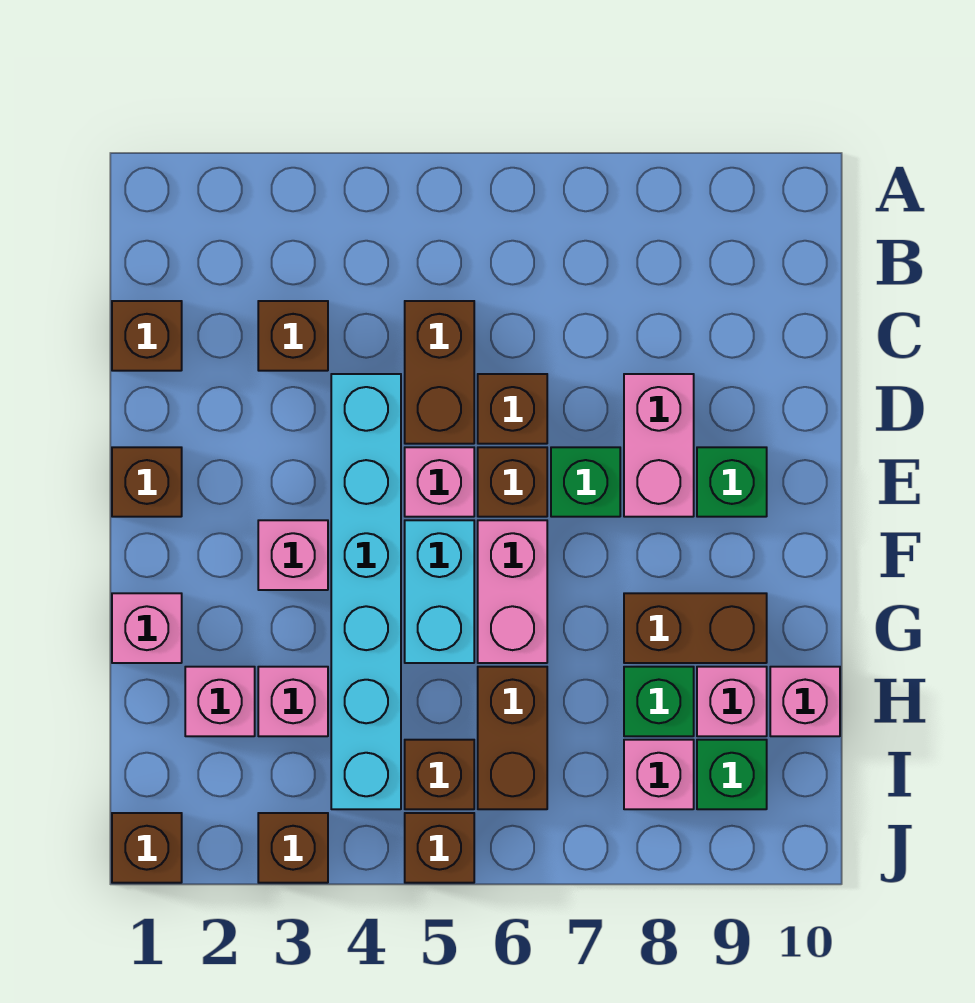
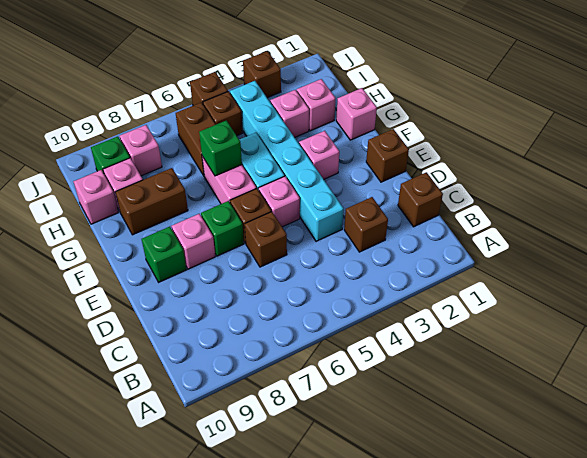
brown brick C5:D5 level 1 -> none
pink brick D8:E8 level 1 -> pink brick E8 level 1
green brick H8 level 1 -> green brick G6 level 2
brown brick J1 level 1 -> none

